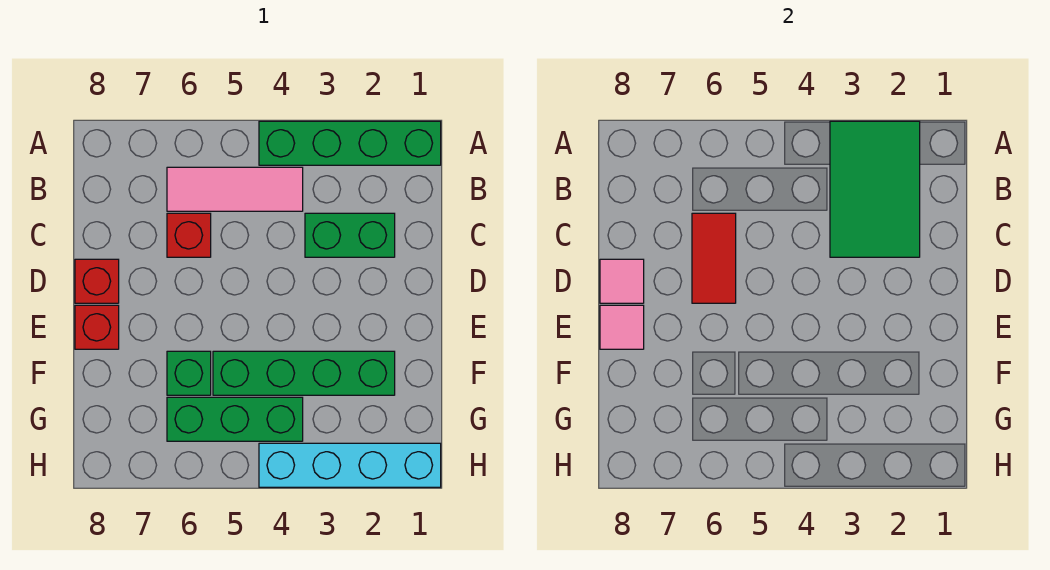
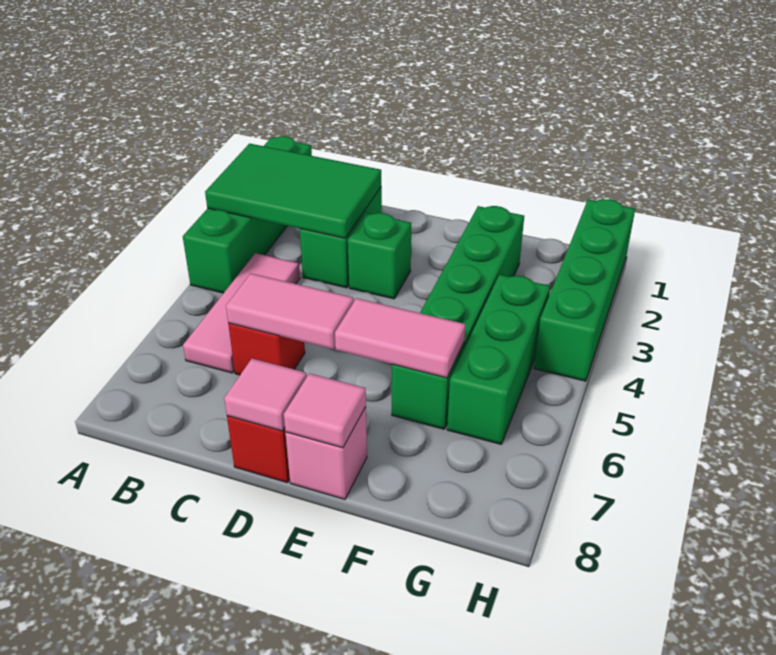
red tile C6:D6 level 2 -> pink tile C6:D6 level 2
none -> green brick D3 level 1
none -> pink tile E6:F6 level 2
red brick E8 level 1 -> pink brick E8 level 1
cyan brick H1:H4 level 1 -> green brick H1:H4 level 1

